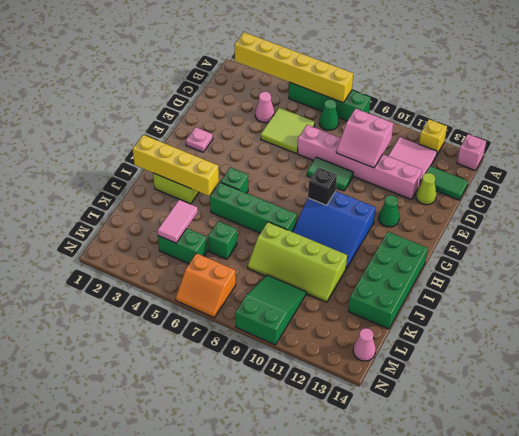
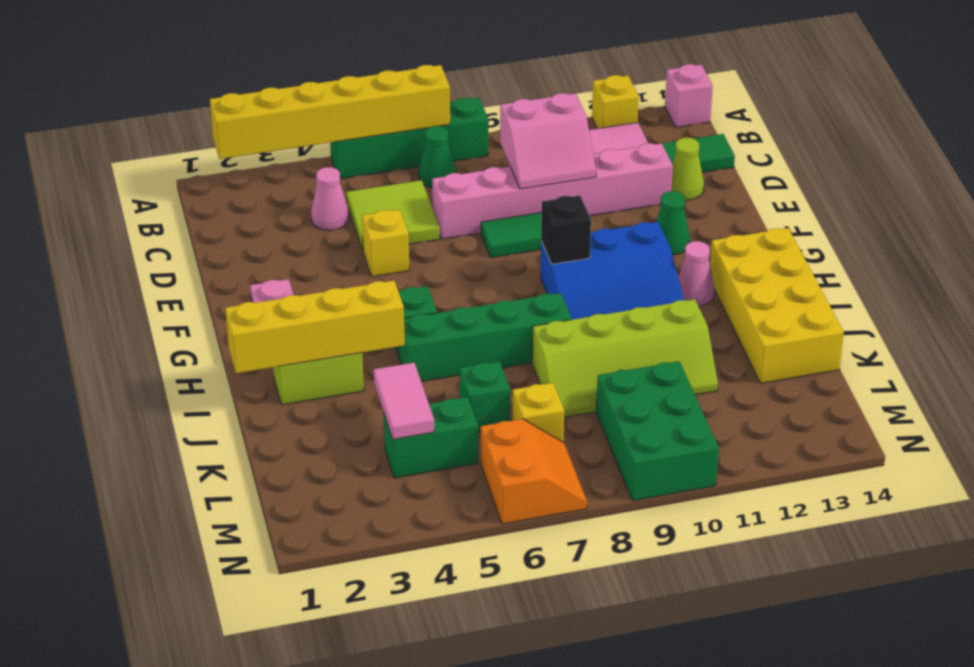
none -> yellow brick E5 level 1
green brick H13:K14 level 1 -> yellow brick H13:K14 level 1
none -> yellow brick L7 level 1
green slope L9:N10 level 1 top N -> green brick L9:N10 level 1
orange slope M6:N7 level 1 top M -> orange slope M6:N7 level 1 top 6
pink cone M14 level 1 -> pink cone H12 level 1

